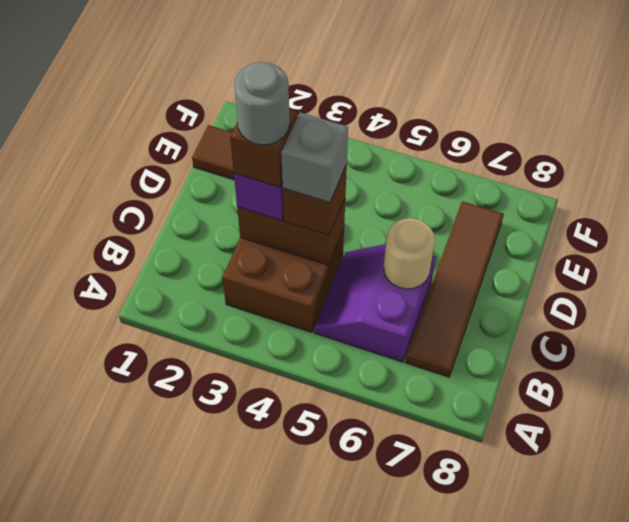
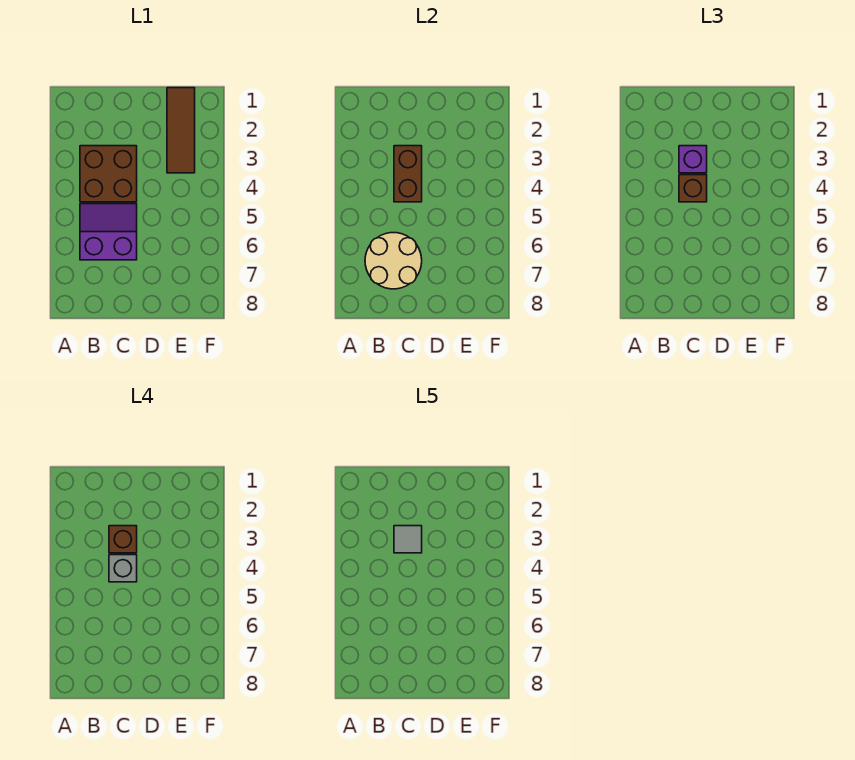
brown tile B7:E7 level 1 -> none
grey round brick C3 level 5 -> grey tile C3 level 5
tan round brick C6 level 2 -> tan round brick B6:C7 level 2

